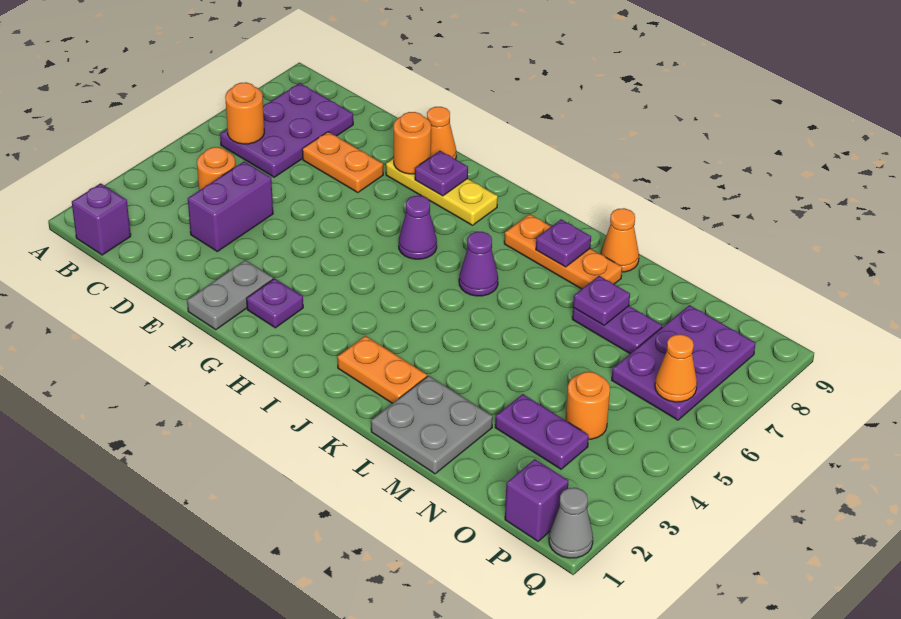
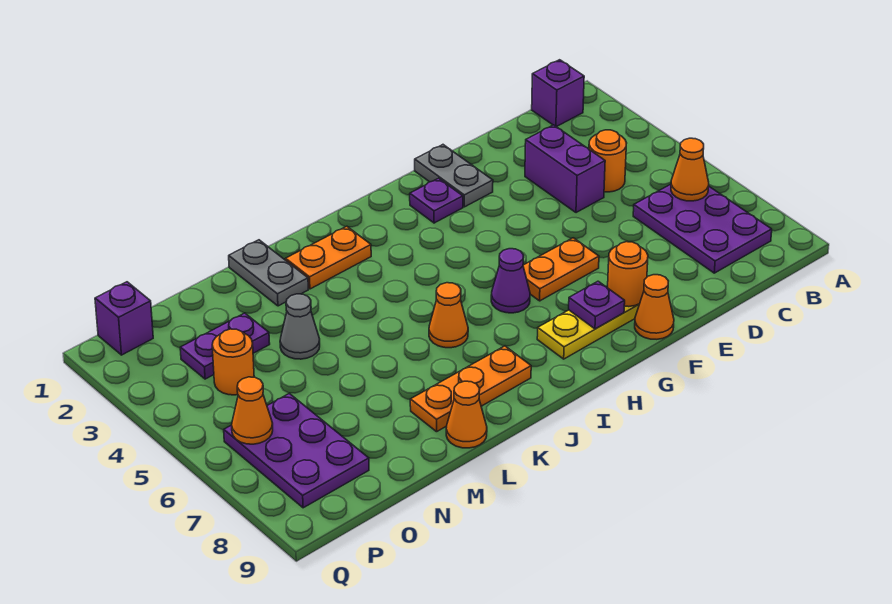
orange round brick B6 level 2 -> orange cone B6 level 2
orange plate D7:E7 level 1 -> orange plate F6:G6 level 1
purple cone J6 level 1 -> orange cone J6 level 1
purple plate K8 level 2 -> none
grey plate L1:M2 level 1 -> grey plate L1:L2 level 1
purple plate M7:N7 level 1 -> none
purple plate M7 level 2 -> none
grey cone Q1 level 1 -> grey cone M4 level 1

